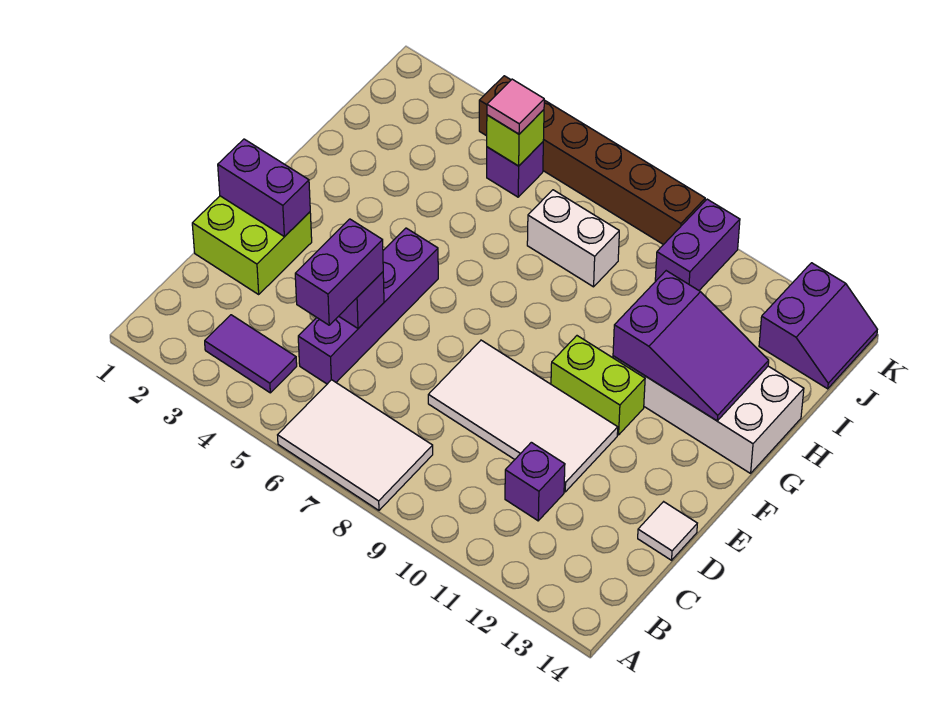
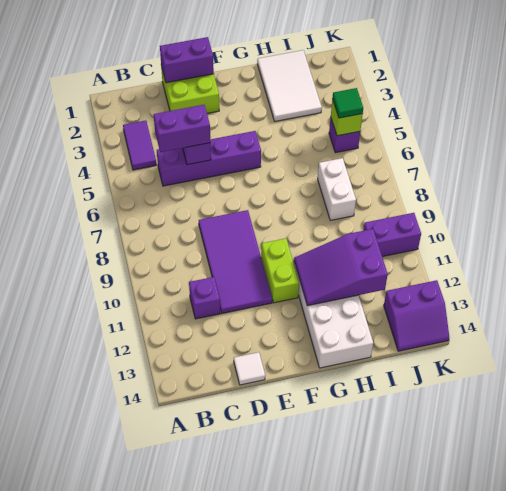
white tile A6:B8 level 1 -> white tile H1:I3 level 1
white tile D8:E11 level 1 -> purple tile D8:E11 level 1
purple brick E1:E2 level 2 -> purple brick D1:E1 level 2
purple slope G11:H13 level 2 top 11 -> purple slope G11:I12 level 2 top I
pink tile J5 level 3 -> green tile J5 level 3
brown brick K4:K9 level 1 -> none

